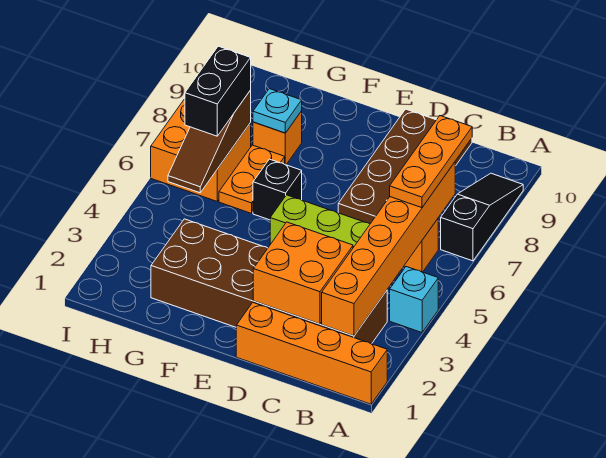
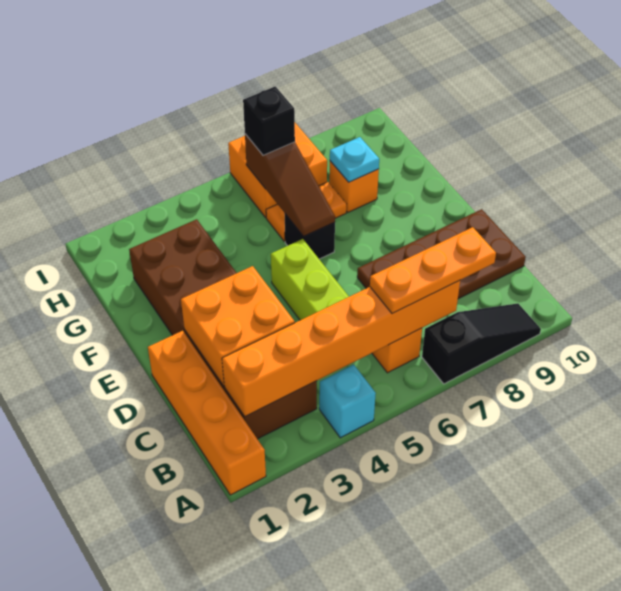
brown slope H5:H7 level 2 top 7 -> brown slope F6:H6 level 2 top H
black brick H6:H7 level 3 -> black brick H6 level 3

